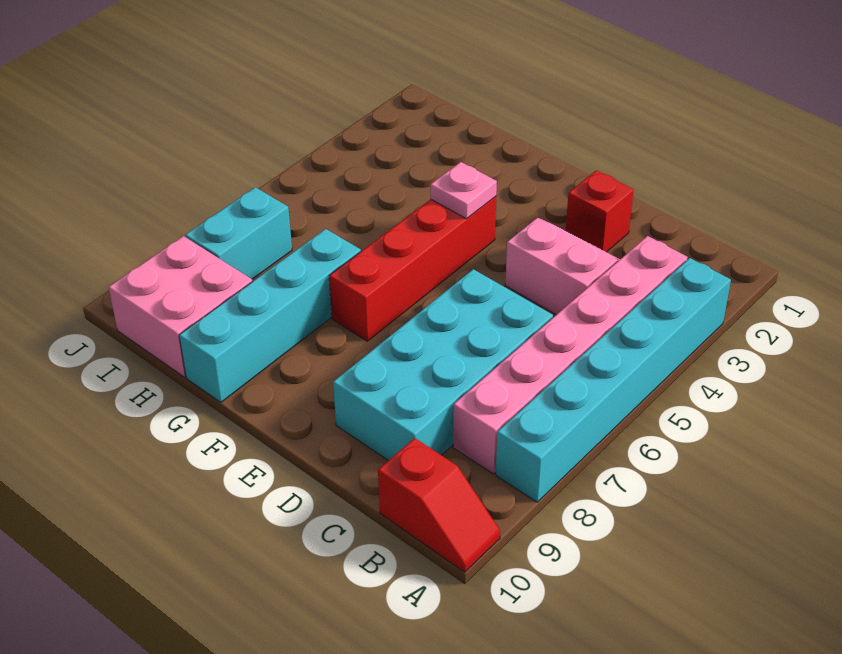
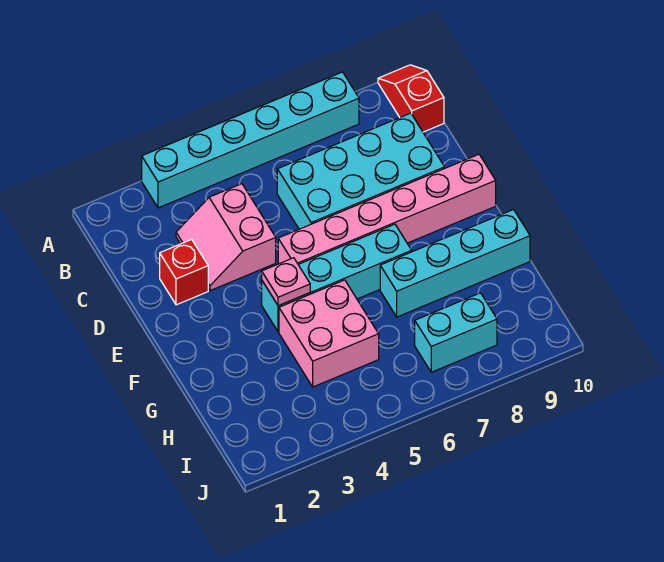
pink brick B3:B8 level 1 -> pink brick E5:E10 level 1
red brick F4:F7 level 1 -> cyan brick F4:F7 level 1
pink brick H9:I10 level 1 -> pink brick G4:H5 level 1

